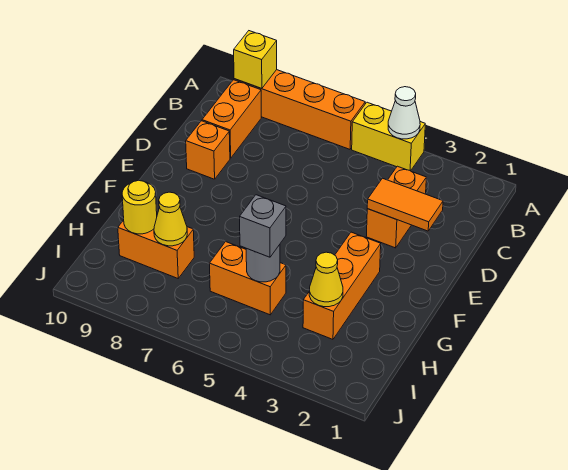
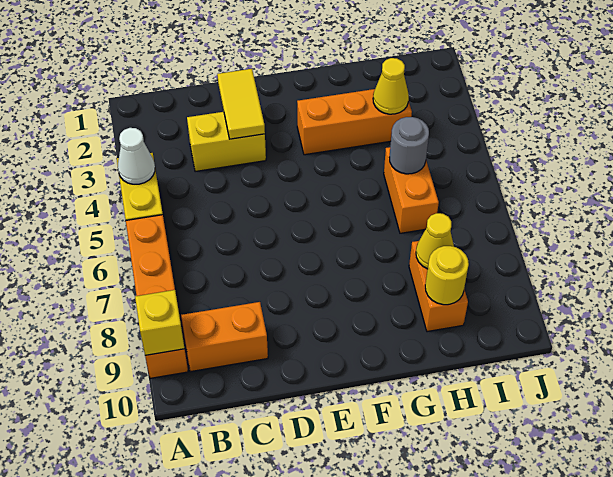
orange brick C3:D3 level 1 -> yellow brick C3:D3 level 1
orange tile D2:D3 level 2 -> yellow tile D2:D3 level 2
orange brick D9 level 1 -> none
grey brick H5 level 3 -> none

